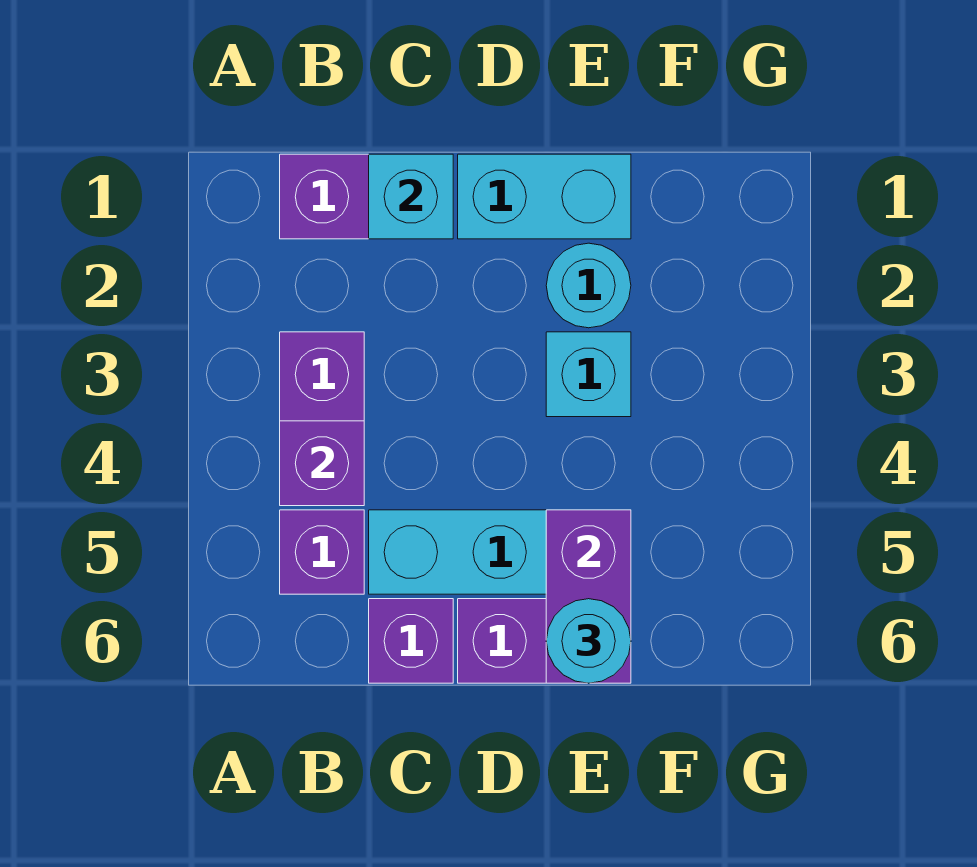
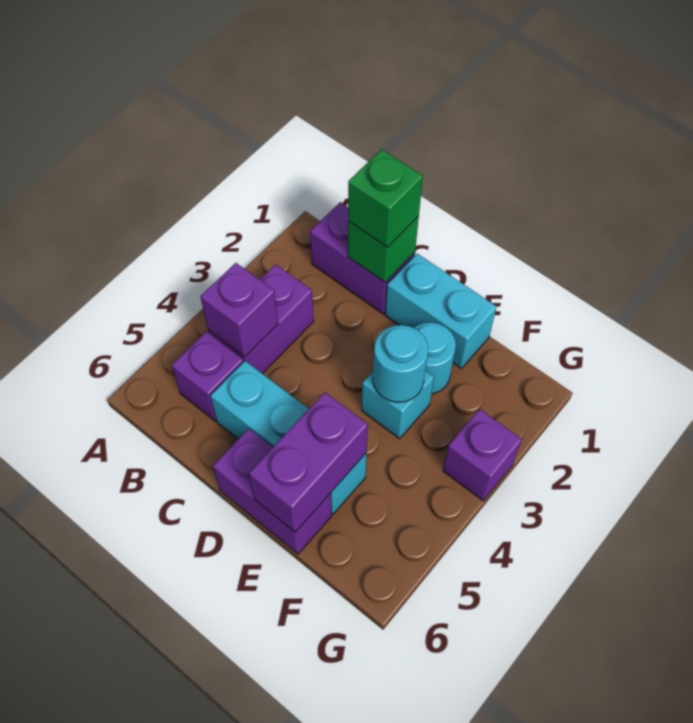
cyan brick C1 level 2 -> green brick C1 level 2
none -> green brick C1 level 3
purple brick C6 level 1 -> purple brick G3 level 1
cyan round brick E6 level 3 -> cyan round brick E3 level 2

